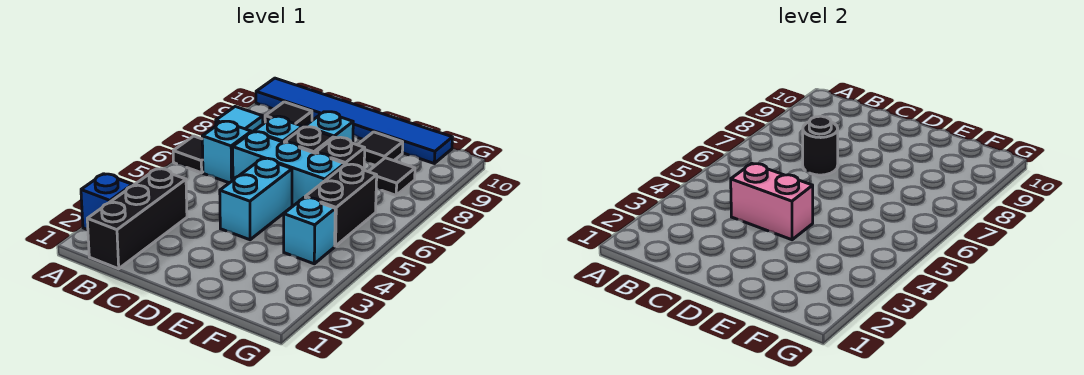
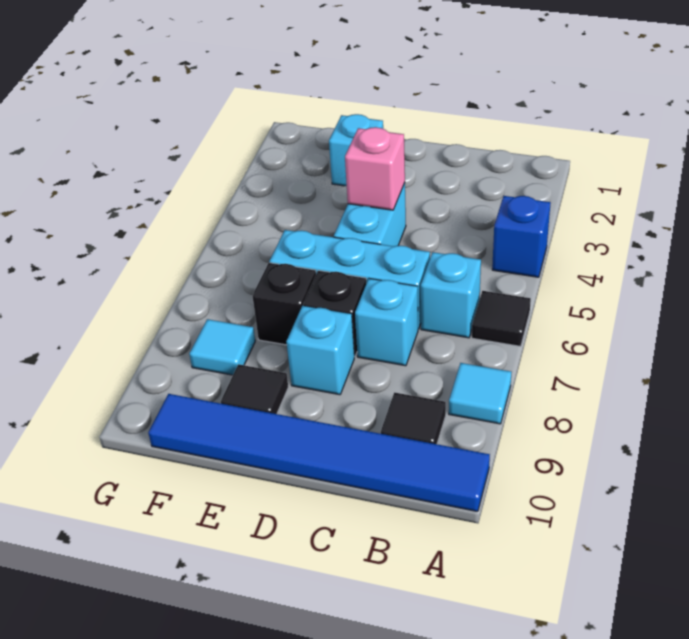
blue brick A2 level 1 -> blue brick A4 level 1
black brick B1:B3 level 1 -> none
pink brick C4:D4 level 2 -> pink brick D4 level 2
black round brick C7 level 2 -> none
cyan brick F4 level 1 -> cyan brick E2 level 1
black brick F5:F6 level 1 -> none
black tile F8 level 1 -> cyan tile F8 level 1

